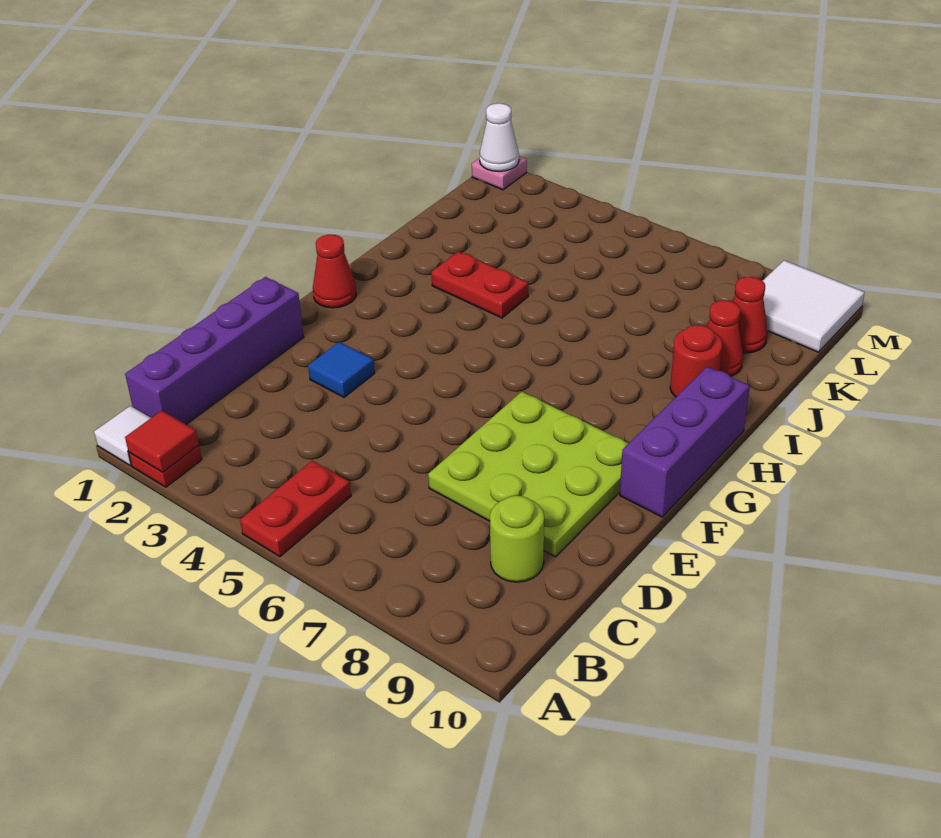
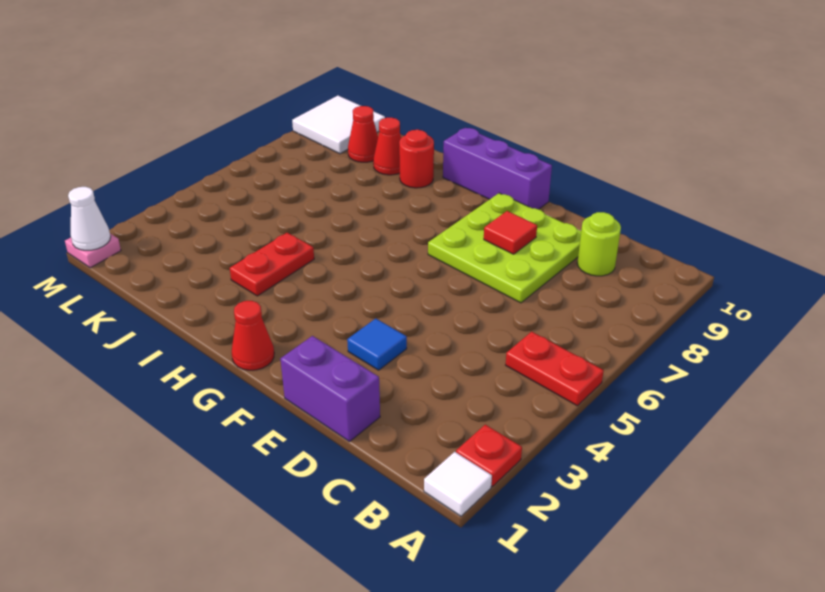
red tile A2 level 2 -> red tile E8 level 2
purple brick B1:E1 level 1 -> purple brick D1:E1 level 1

